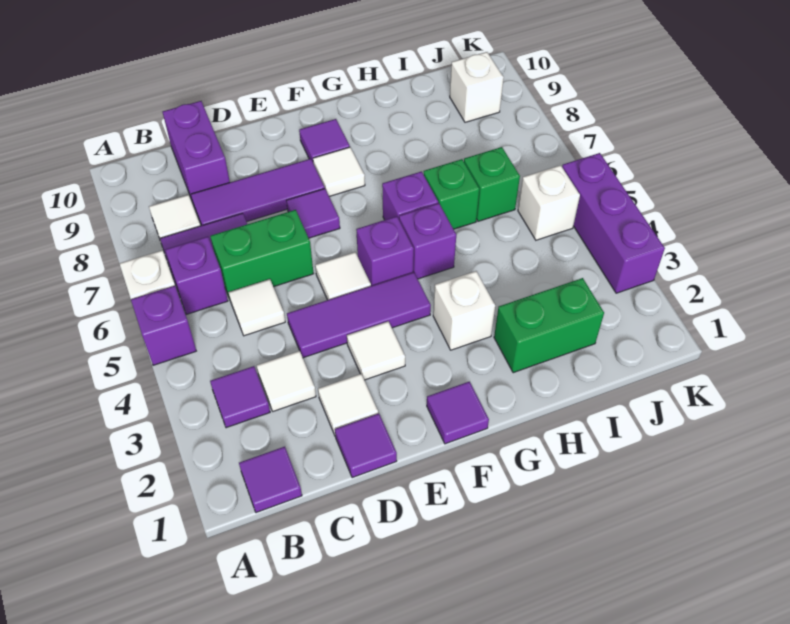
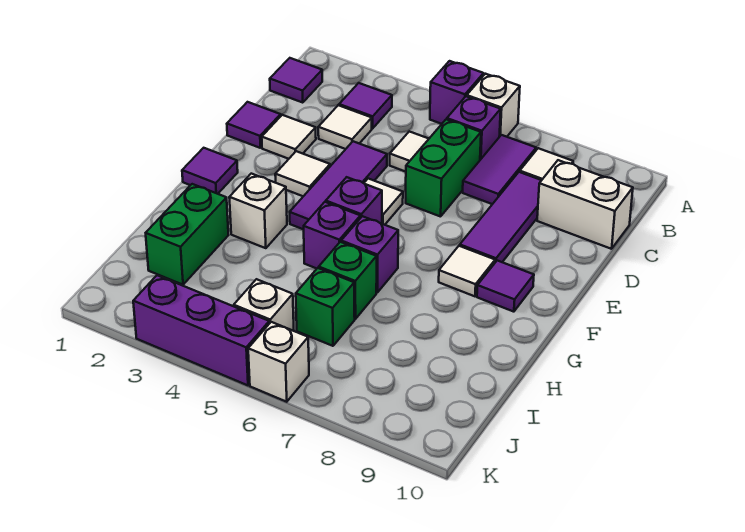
purple brick C9:C10 level 1 -> white brick C9:C10 level 1
purple tile E7 level 1 -> none
white brick J9 level 1 -> white brick K6 level 1

